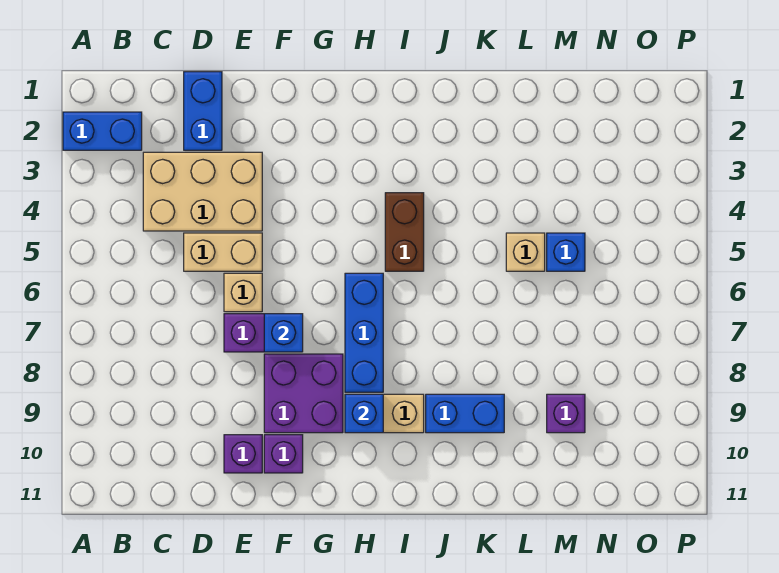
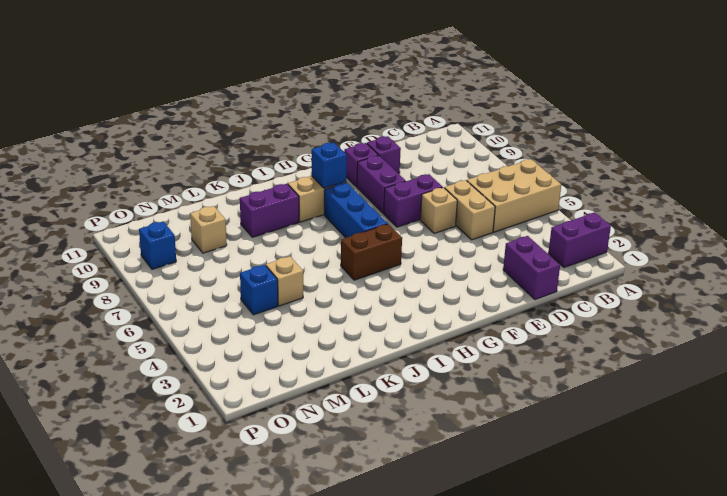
blue brick A2:B2 level 1 -> purple brick A2:B2 level 1
tan brick C3:E4 level 1 -> tan brick A5:C6 level 1
blue brick D1:D2 level 1 -> purple brick D1:D2 level 1
tan brick D5:E5 level 1 -> tan brick D5:D6 level 1
blue brick F7 level 2 -> blue brick O9 level 1
purple brick F8:G9 level 1 -> purple brick F8:F9 level 1
brown brick I4:I5 level 1 -> brown brick H5:I5 level 1
blue brick J9:K9 level 1 -> purple brick J9:K9 level 1
purple brick M9 level 1 -> tan brick M9 level 1

